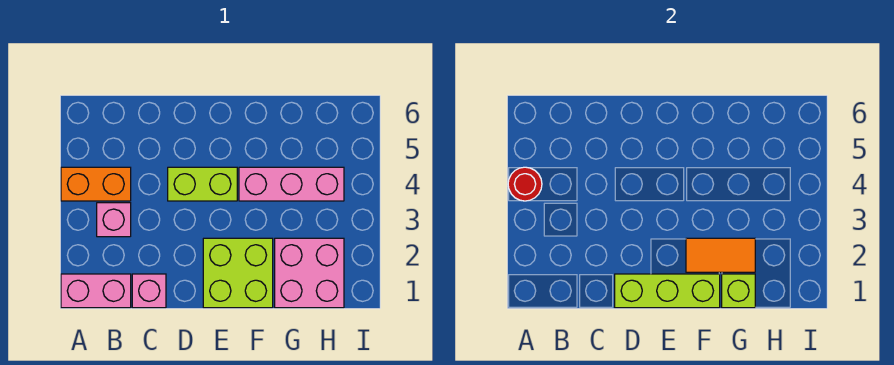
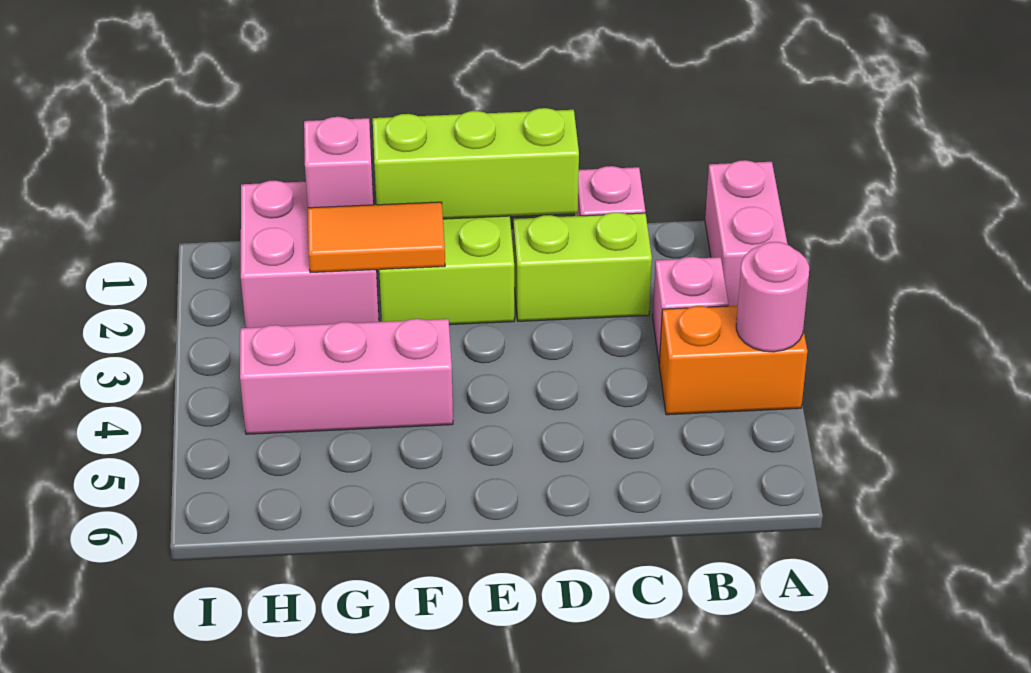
pink brick A1:B1 level 1 -> pink brick A1:A2 level 1
red round brick A4 level 2 -> pink round brick A4 level 2
lime brick D4:E4 level 1 -> lime brick C2:D2 level 1
lime brick G1 level 2 -> pink brick G1 level 2

